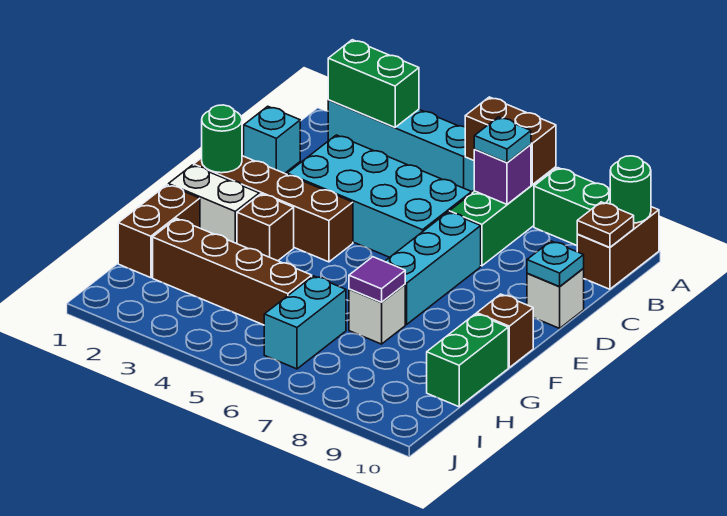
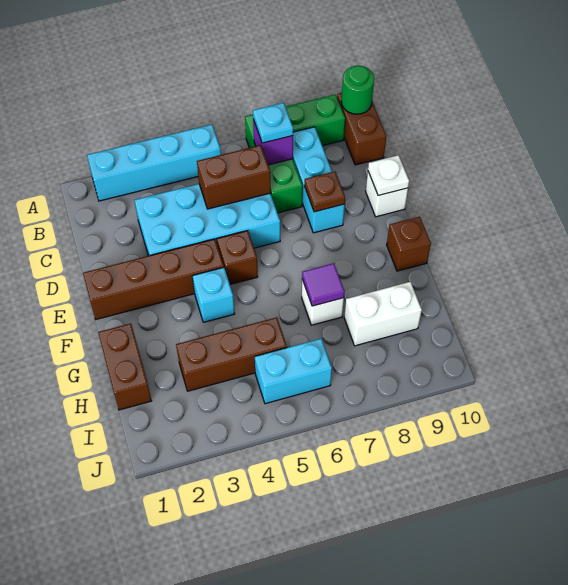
green brick A2:A3 level 2 -> none
brown brick A6:A7 level 2 -> brown brick C5:C6 level 2
brown plate B10 level 2 -> brown plate D8 level 2
cyan brick C1 level 1 -> cyan brick F4 level 1
cyan brick D7:F7 level 1 -> cyan brick B8:D8 level 1
cyan plate D10 level 2 -> white plate D10 level 2
green round brick E1 level 2 -> none
white brick F1:F2 level 1 -> white brick H8:H9 level 1
brown brick F3 level 1 -> brown brick E5 level 1
green brick G10:H10 level 1 -> none
brown brick H2:H5 level 1 -> brown brick H3:H5 level 1
cyan brick H6:I6 level 1 -> cyan brick I5:I6 level 1

